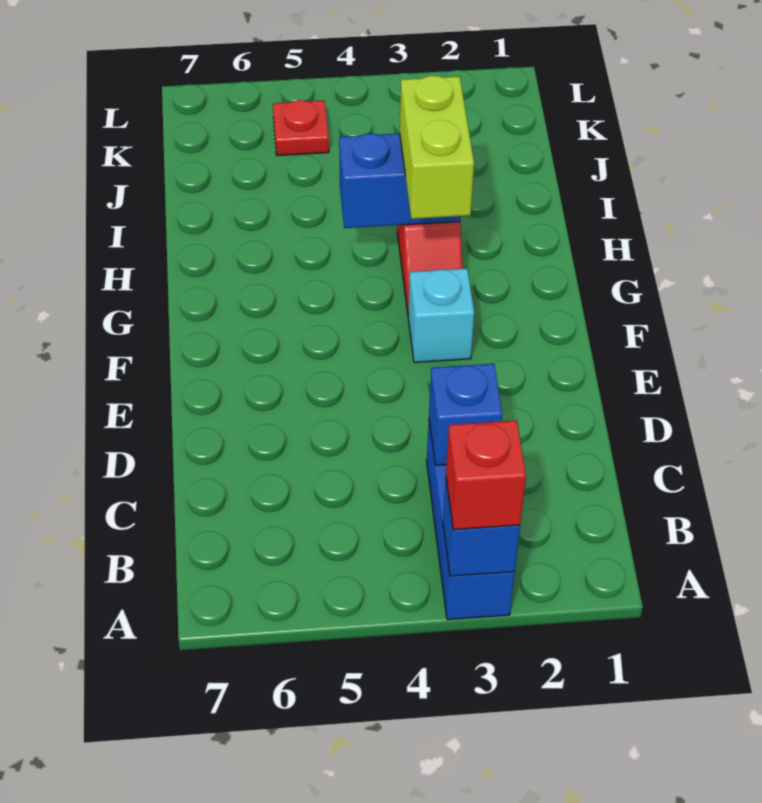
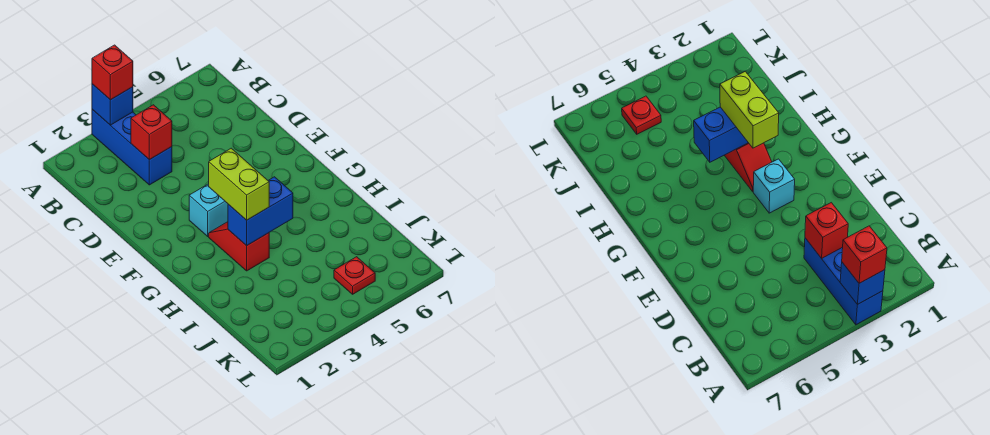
blue brick C3 level 2 -> red brick C3 level 2

